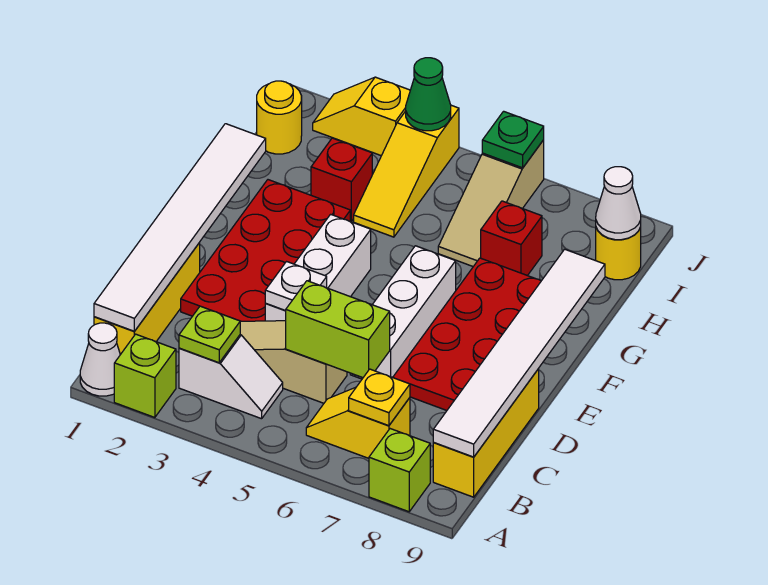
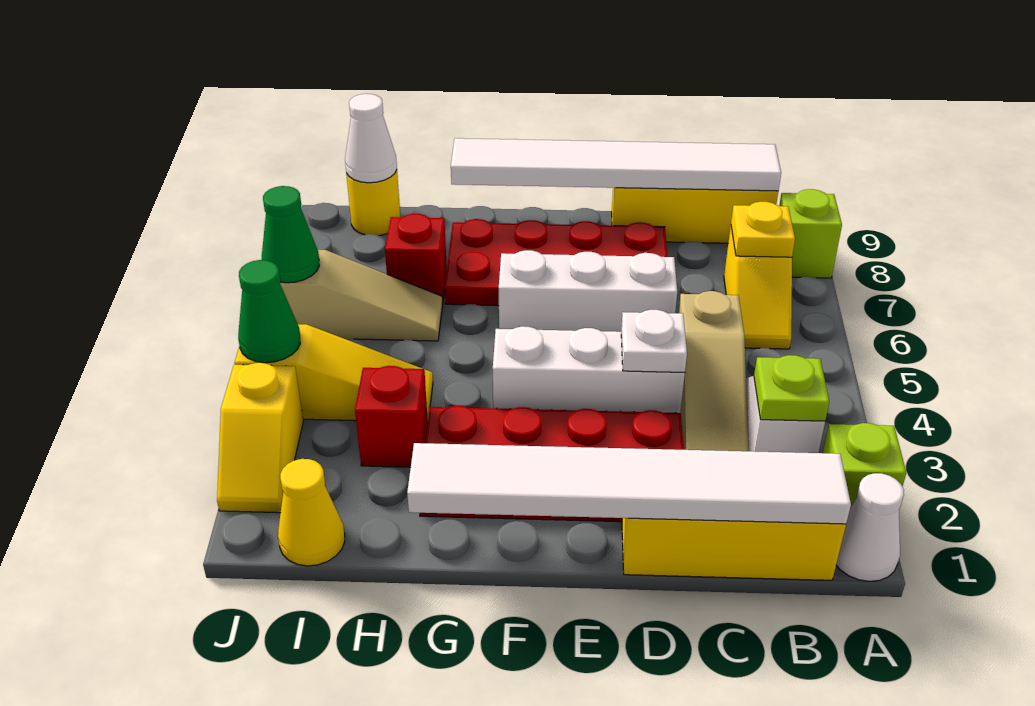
lime brick C5:C6 level 2 -> none
yellow round brick I1 level 1 -> yellow cone I1 level 1
green plate J6 level 2 -> green cone J6 level 2

